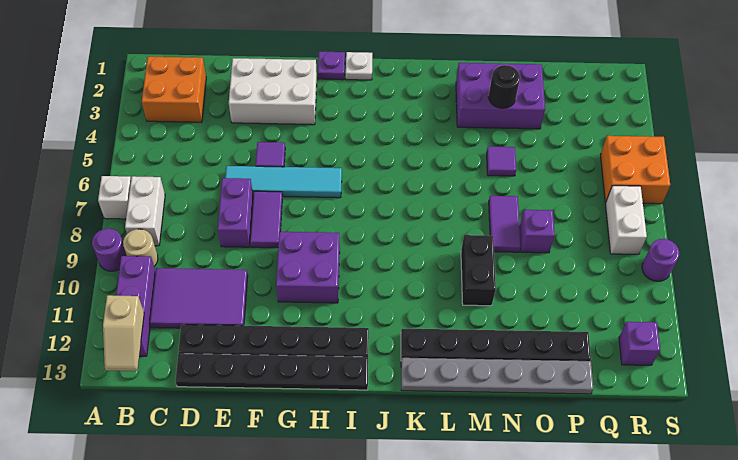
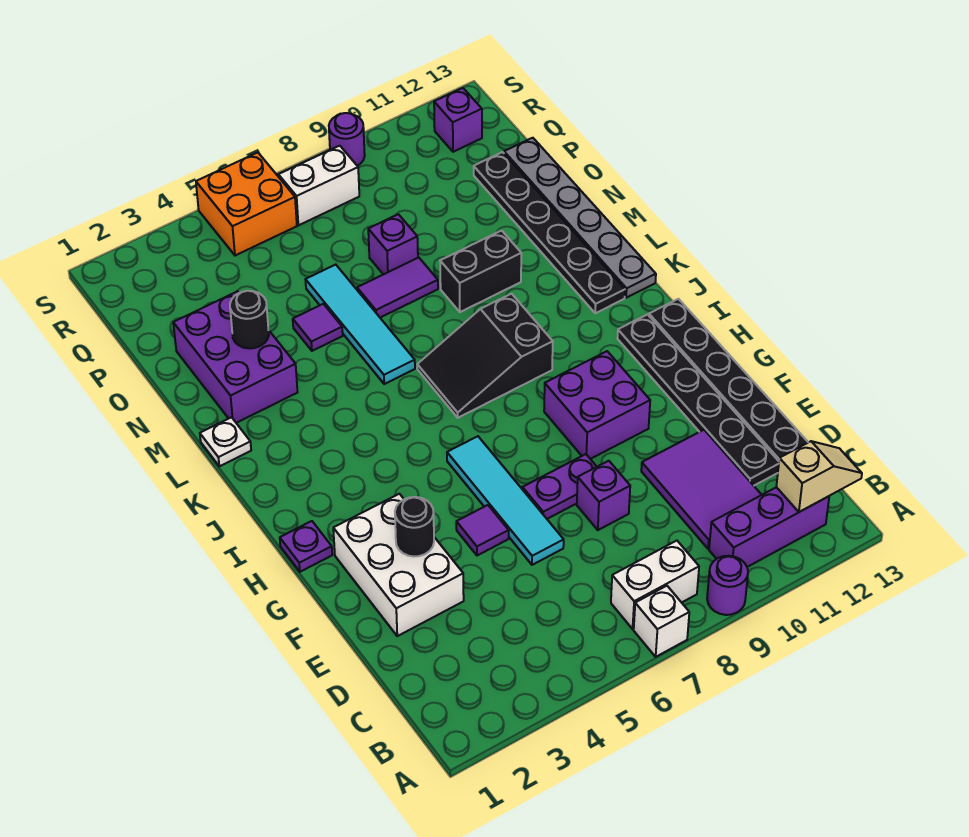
orange brick B2:C3 level 1 -> none
tan round brick B9 level 1 -> none
purple brick E7:E8 level 1 -> purple brick E8 level 1
none -> black round brick F3 level 2
purple tile F7:F8 level 1 -> purple plate F7:F8 level 1
white plate I1 level 1 -> white plate L1 level 1
none -> black slope J7:K9 level 1 top 9
none -> cyan tile L6:O6 level 1

